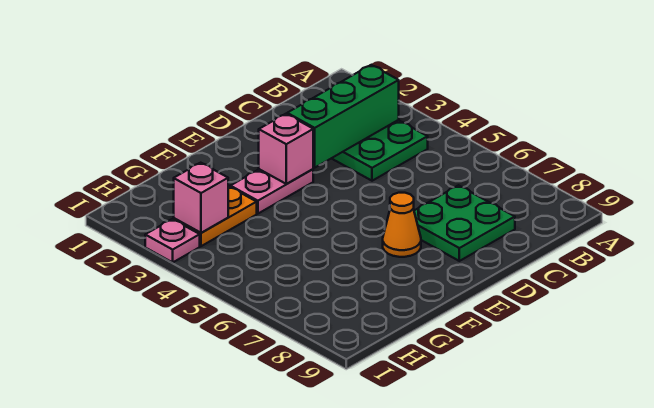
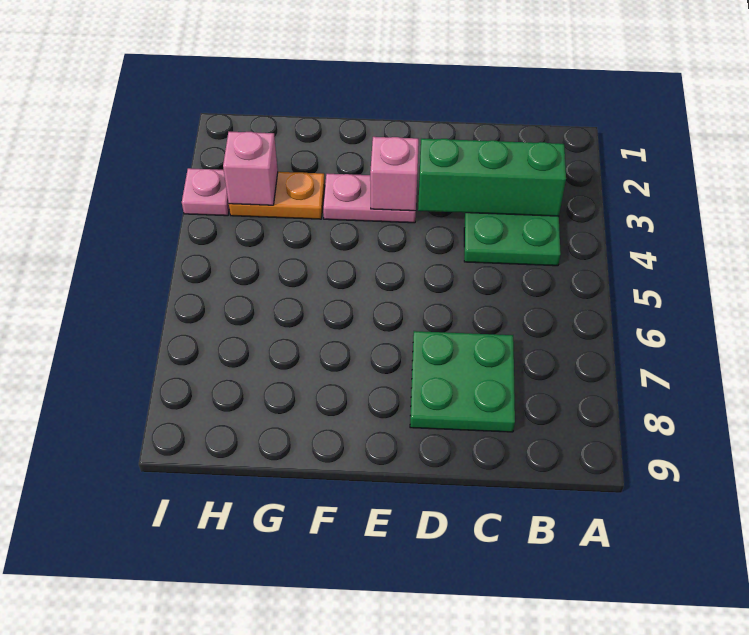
orange cone E7 level 1 -> none

